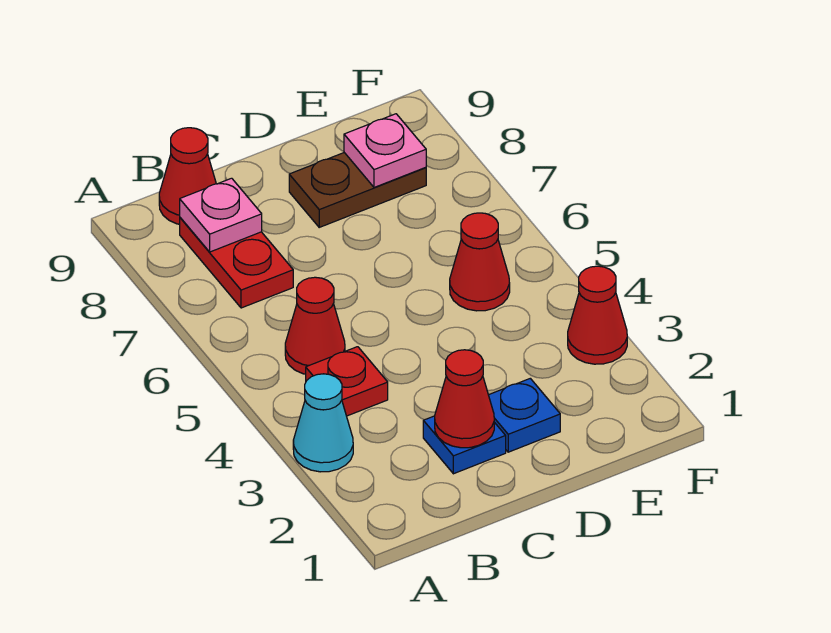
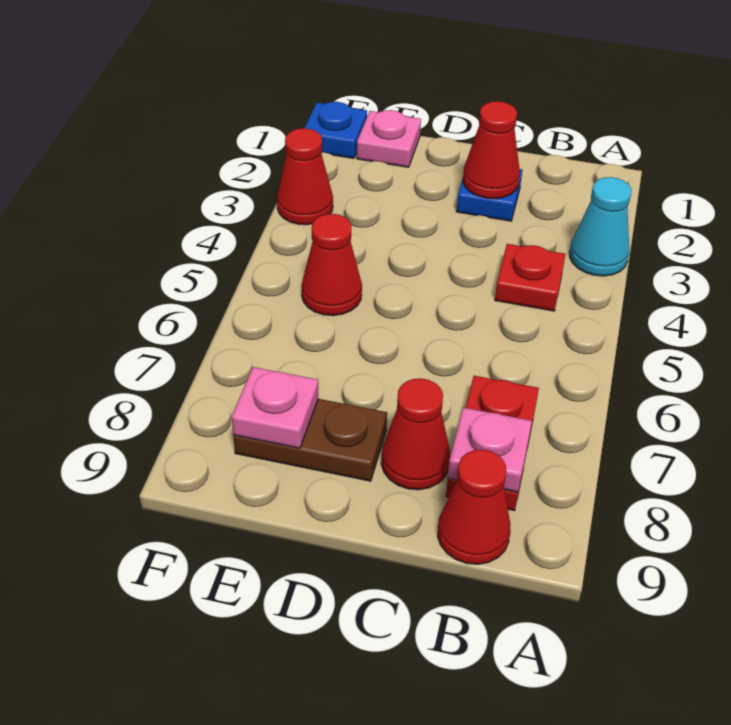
red cone B5 level 1 -> red cone C8 level 1
blue plate D2 level 1 -> blue plate F1 level 1
none -> pink plate E1 level 1

